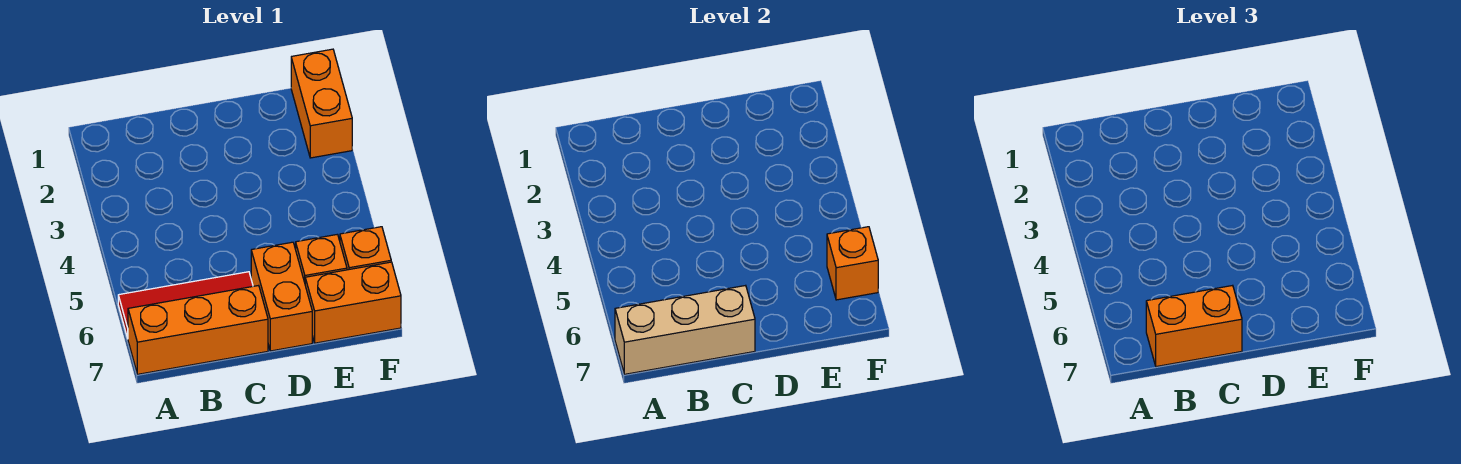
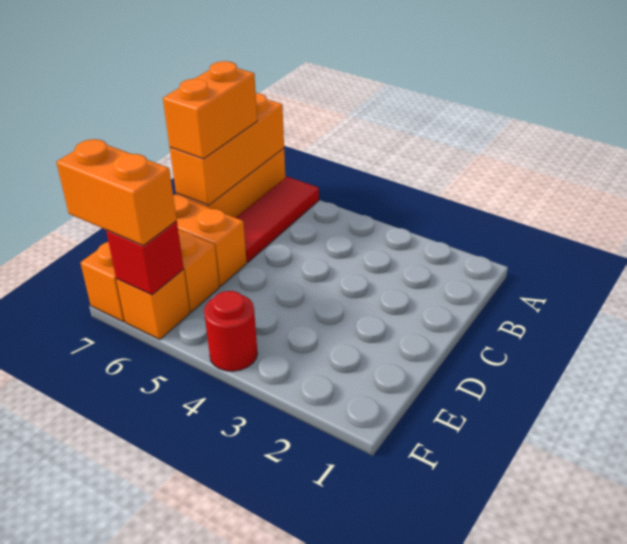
tan brick A7:C7 level 2 -> orange brick A7:C7 level 2
orange brick F1:F2 level 1 -> orange brick F6:F7 level 3
none -> red round brick F4 level 1
orange brick F6 level 2 -> red brick F6 level 2

